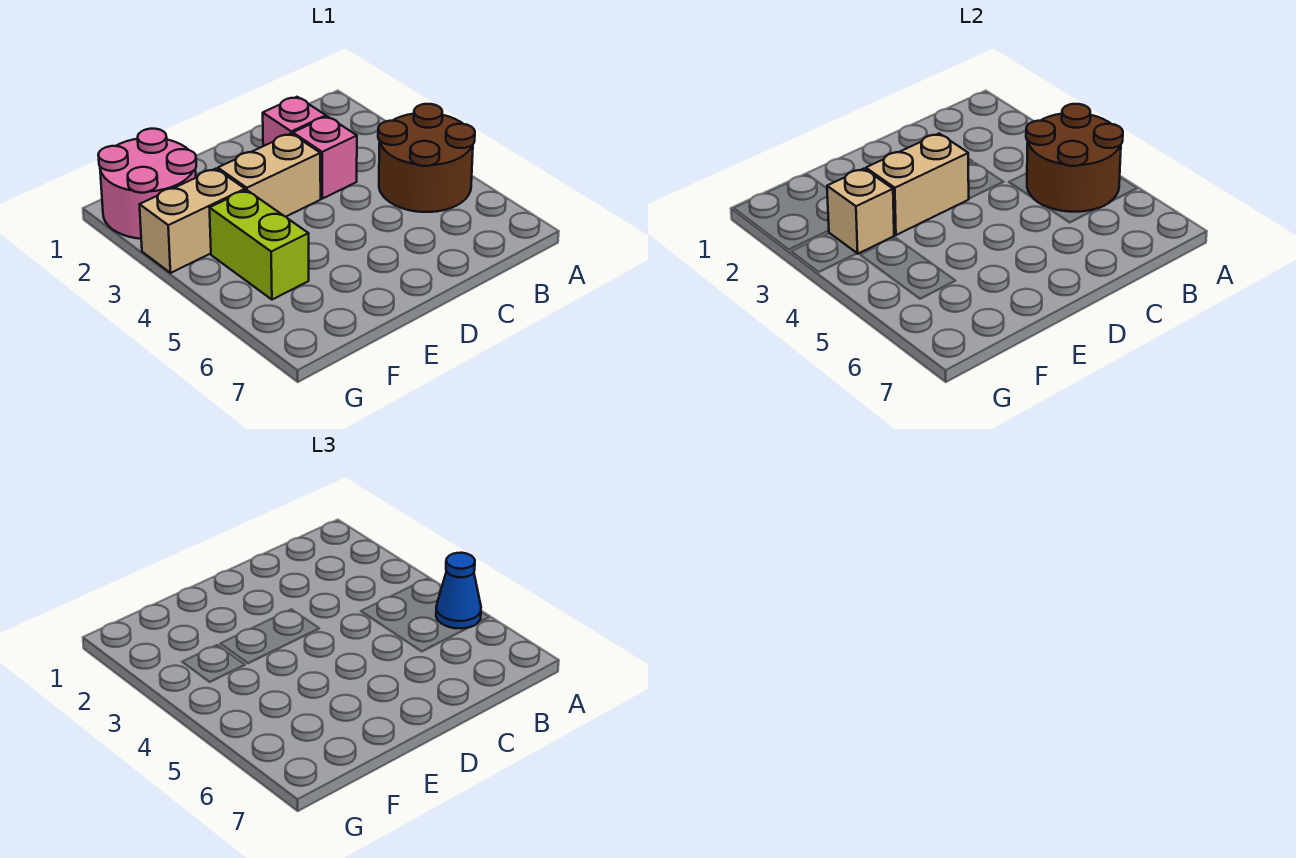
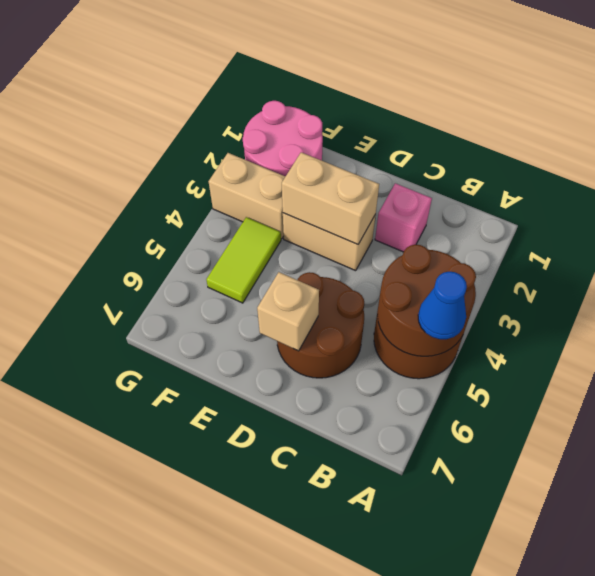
pink brick C3 level 1 -> none
none -> brown round brick C5:D6 level 1
tan brick F3 level 2 -> tan brick D6 level 2
lime brick F4:F5 level 1 -> lime tile F4:F5 level 1

